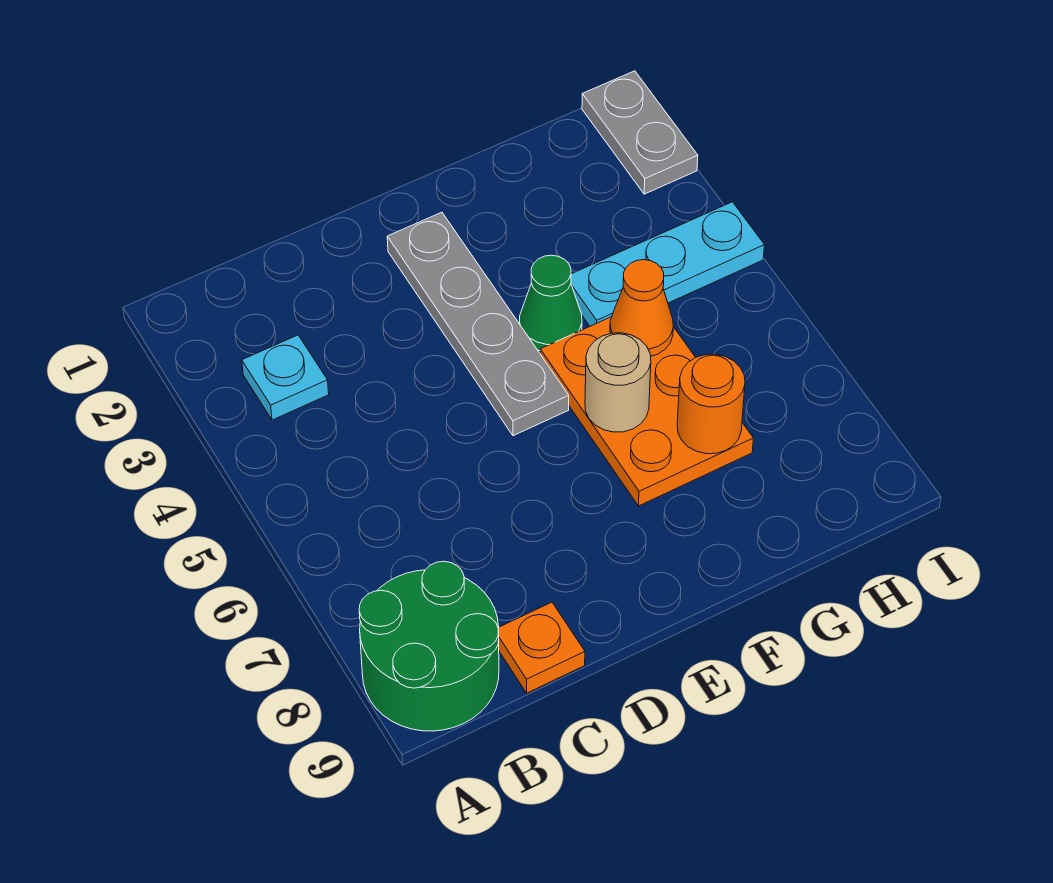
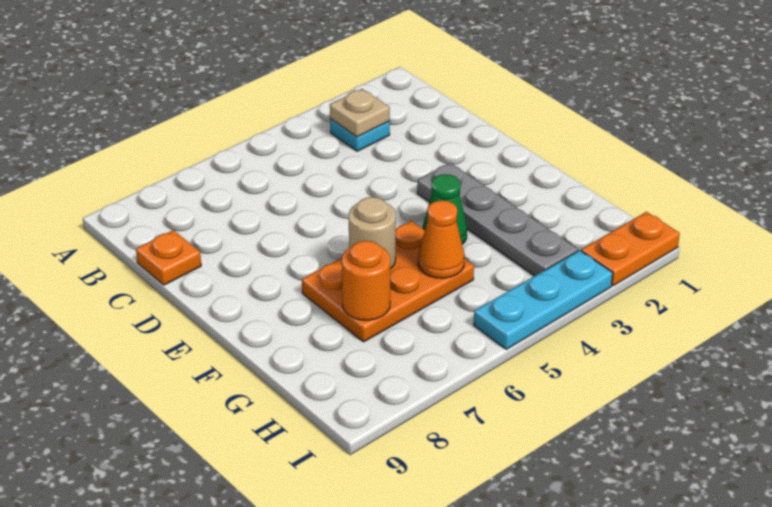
green round brick A8:B9 level 1 -> none
none -> tan plate B3 level 2
grey plate E2:E5 level 1 -> grey plate E3:H3 level 1
cyan plate G4:I4 level 1 -> cyan plate I3:I5 level 1
grey plate I1:I2 level 1 -> orange plate I1:I2 level 1

